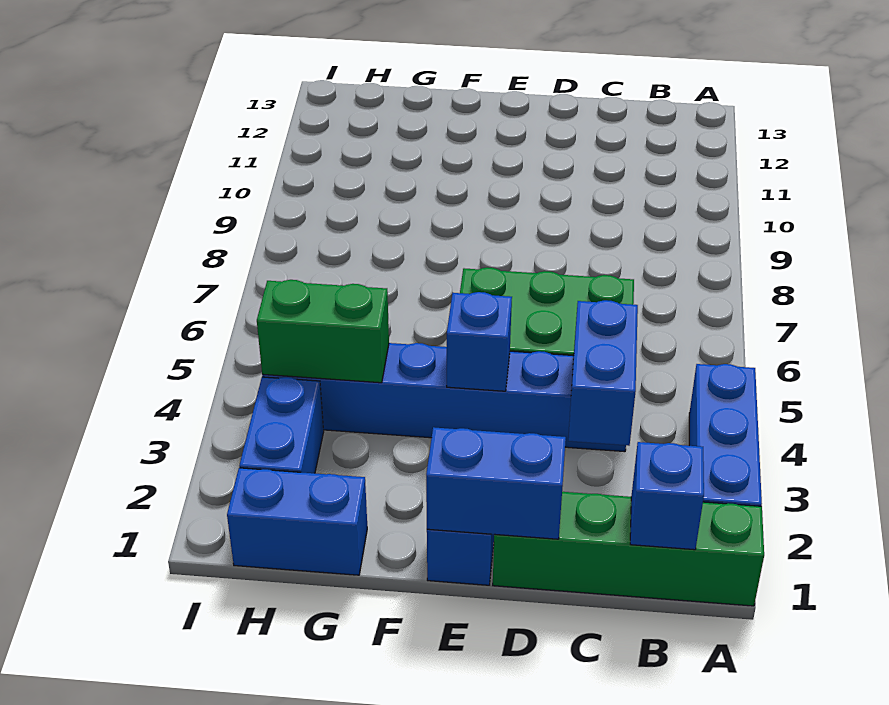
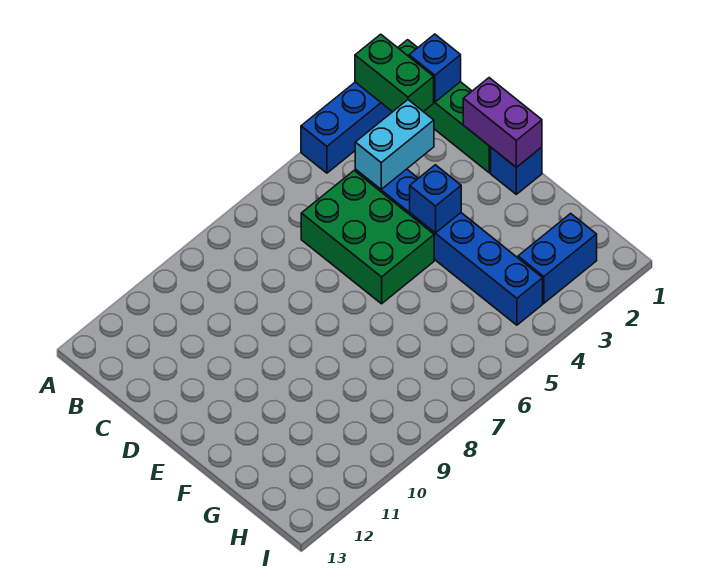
blue brick C3:C4 level 2 -> cyan brick C3:C4 level 2
blue brick D1:E1 level 2 -> purple brick D1:E1 level 2
blue brick G1:H1 level 1 -> none
green brick G4:H4 level 2 -> green brick A2:B2 level 2

